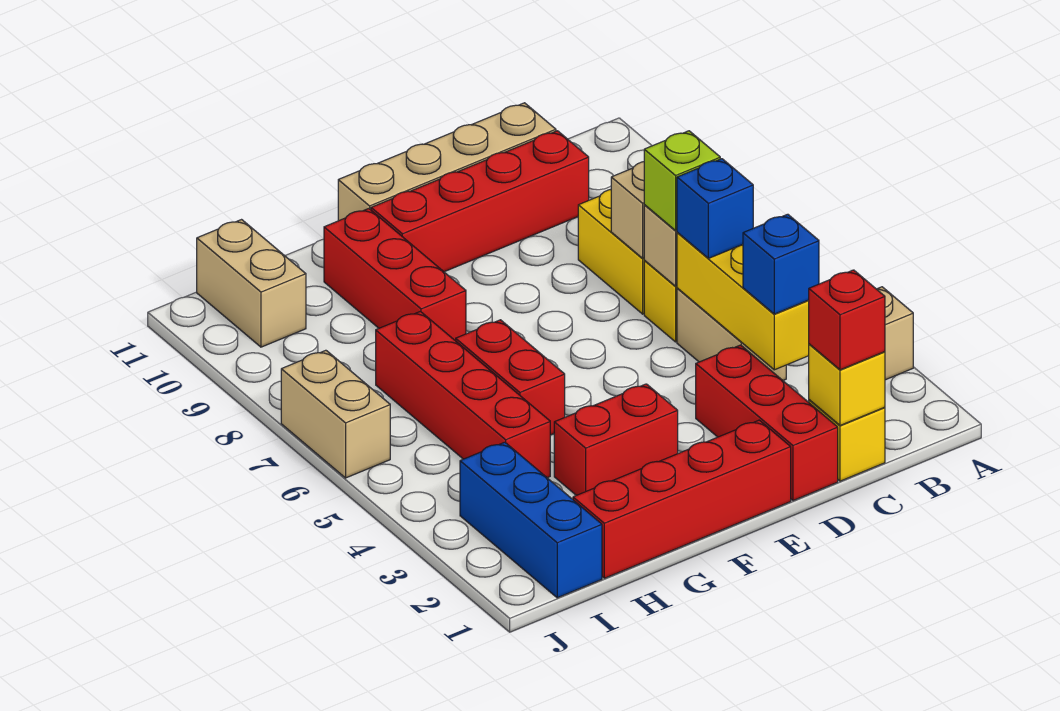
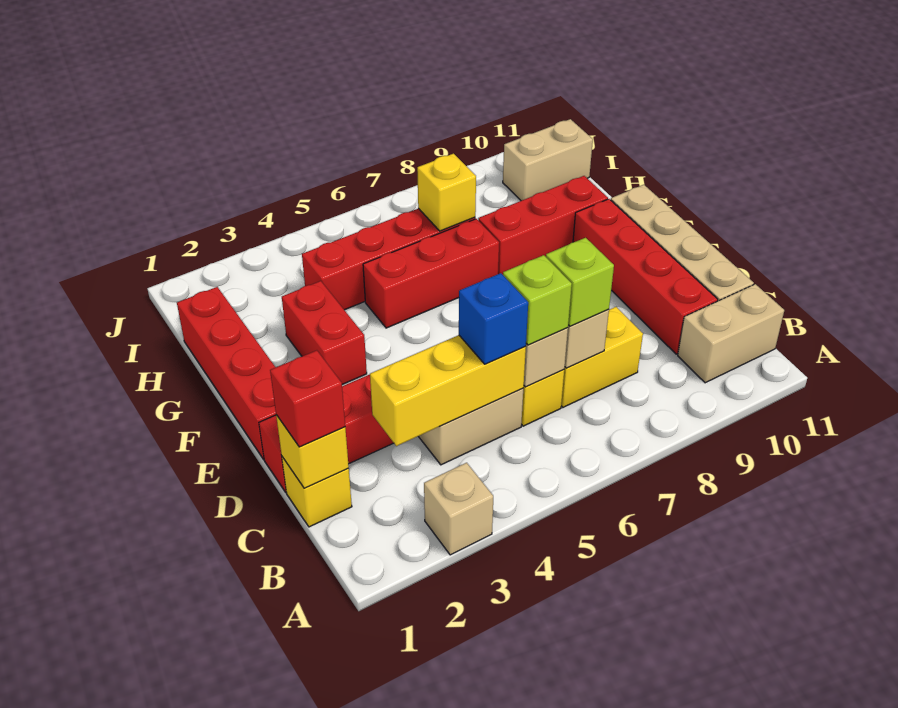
blue brick C3 level 3 -> none
none -> lime brick C7 level 3
red brick G5:G6 level 1 -> red brick G5:G7 level 1
none -> yellow brick H7 level 2
blue brick I1:I3 level 1 -> none
tan brick J6:J7 level 1 -> tan brick B10:B11 level 1

